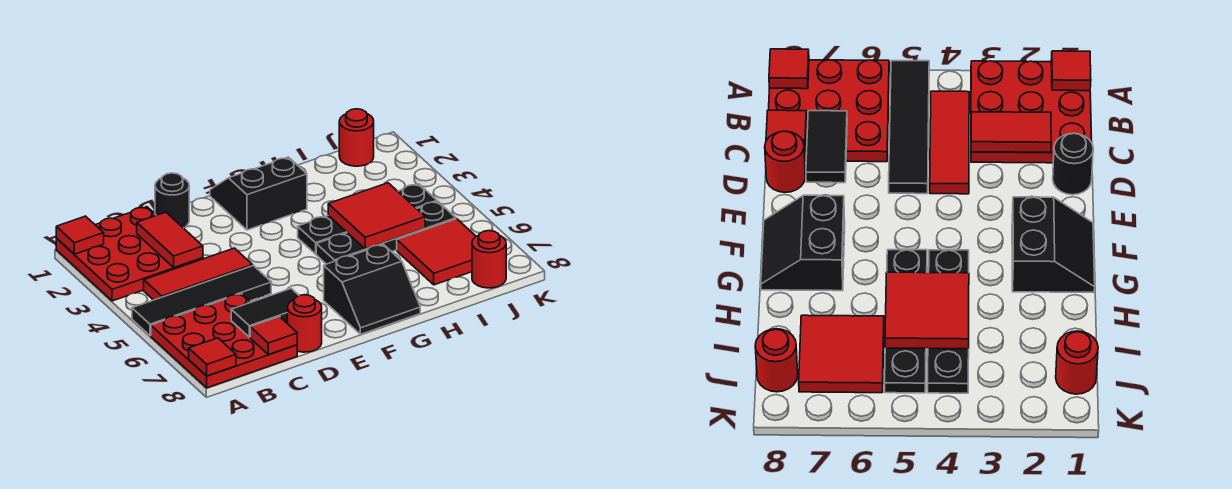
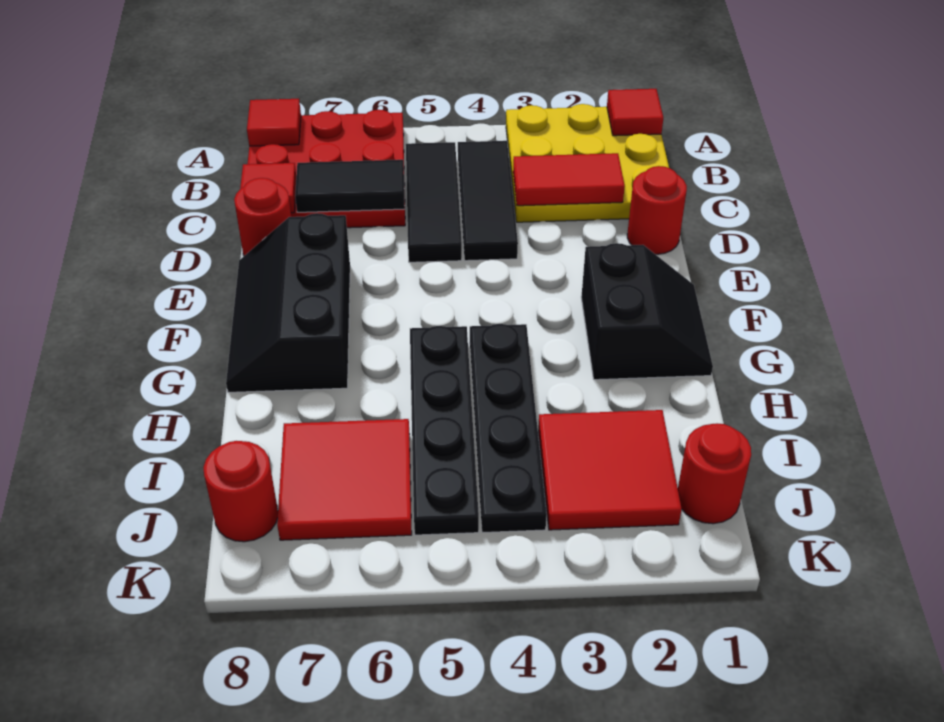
red plate A1:C3 level 1 -> yellow plate A1:C3 level 1
black tile A5:D5 level 1 -> black tile B5:D5 level 1
red tile B4:D4 level 1 -> black tile B4:D4 level 1
black tile C7:D7 level 2 -> black tile C6:C7 level 2
black round brick D1 level 1 -> red round brick D1 level 1
black slope F7:G8 level 1 top 7 -> black slope E7:G8 level 1 top 7
red tile H4:I5 level 2 -> red tile I2:J3 level 1

